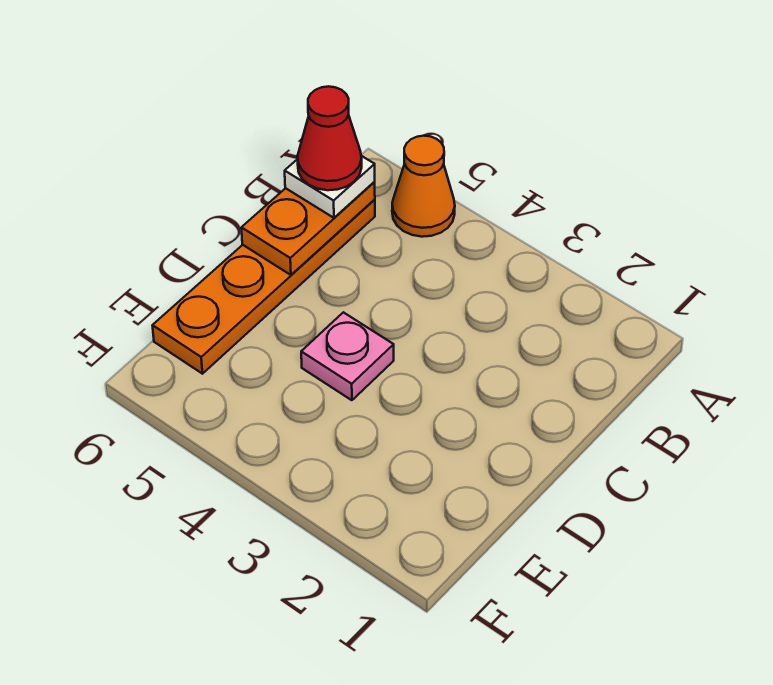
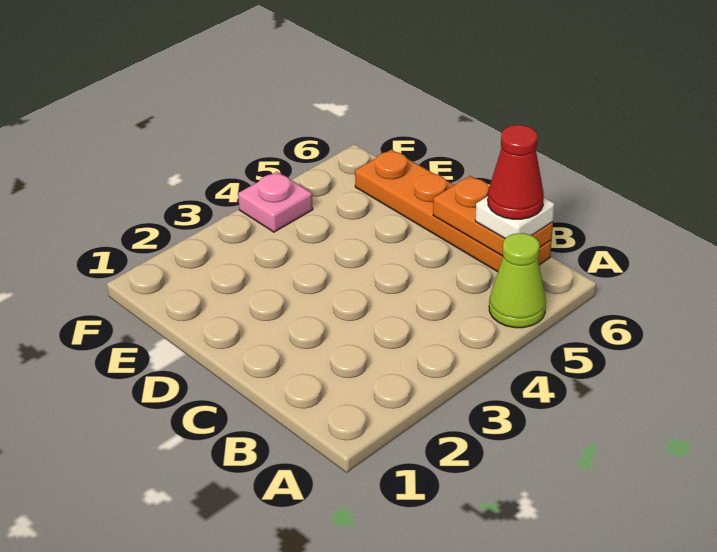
orange cone A5 level 1 -> lime cone A5 level 1
pink plate D4 level 1 -> pink plate F4 level 1

